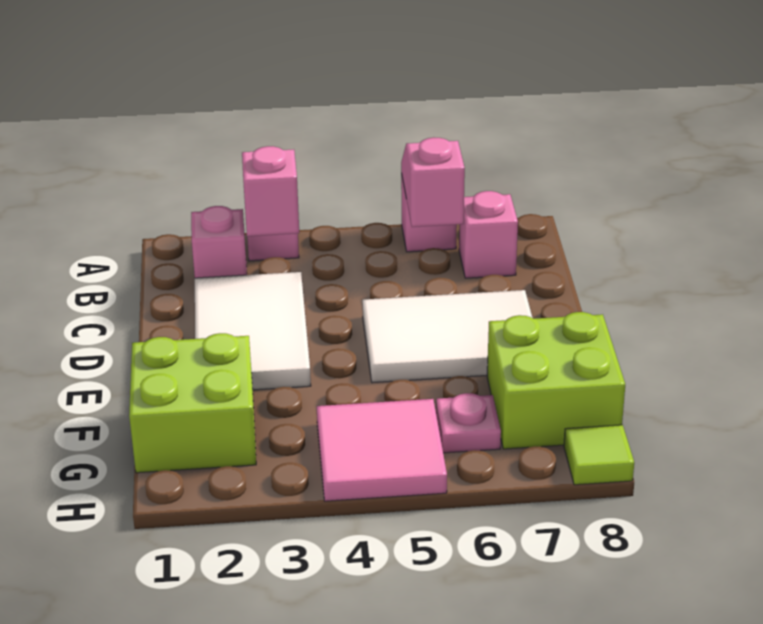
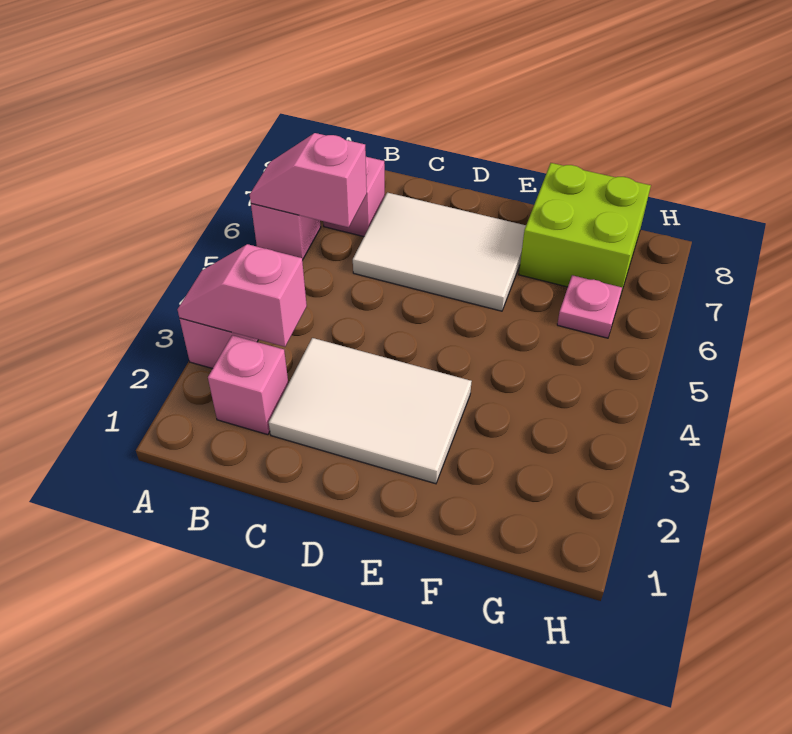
white tile D5:E7 level 1 -> white tile C6:E7 level 1
lime brick F1:G2 level 1 -> none
pink tile G4:H5 level 1 -> none
lime tile H8 level 1 -> none

